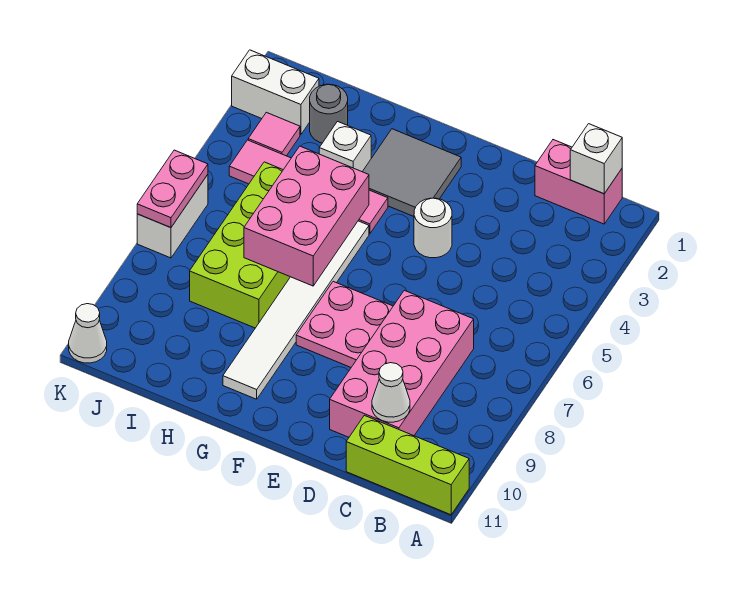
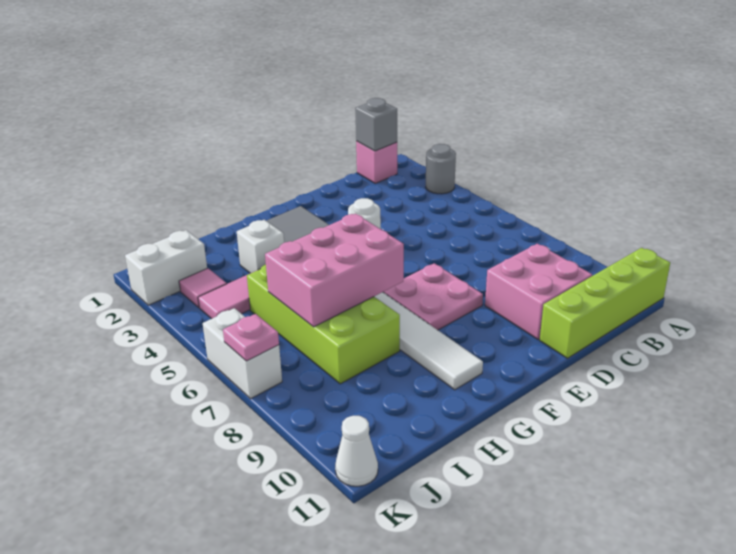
lime brick A11:C11 level 1 -> lime brick A11:D11 level 1
pink brick B1:C1 level 1 -> pink brick B1 level 1
white brick B1 level 2 -> grey brick B1 level 2
pink brick C7:D10 level 1 -> pink brick C9:D10 level 1
white cone C10 level 2 -> none
pink brick G5:H7 level 2 -> pink brick G6:I7 level 2
grey round brick I2 level 1 -> grey round brick A3 level 1
pink plate K6:K7 level 2 -> pink plate K7 level 2

